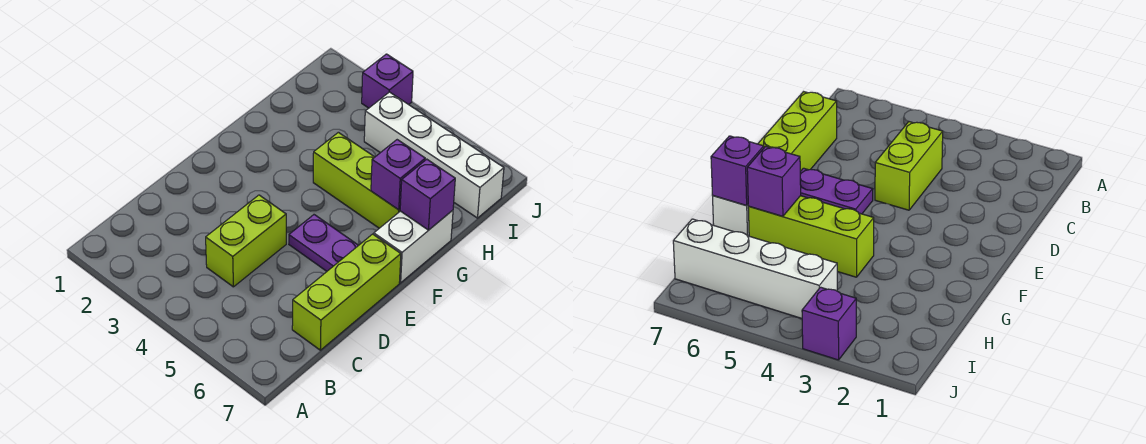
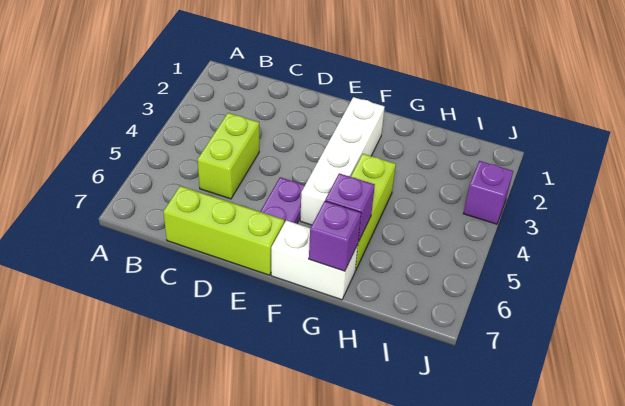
lime brick C4:D4 level 1 -> lime brick C4:C5 level 1
white brick I4:I7 level 1 -> white brick F2:F5 level 1

